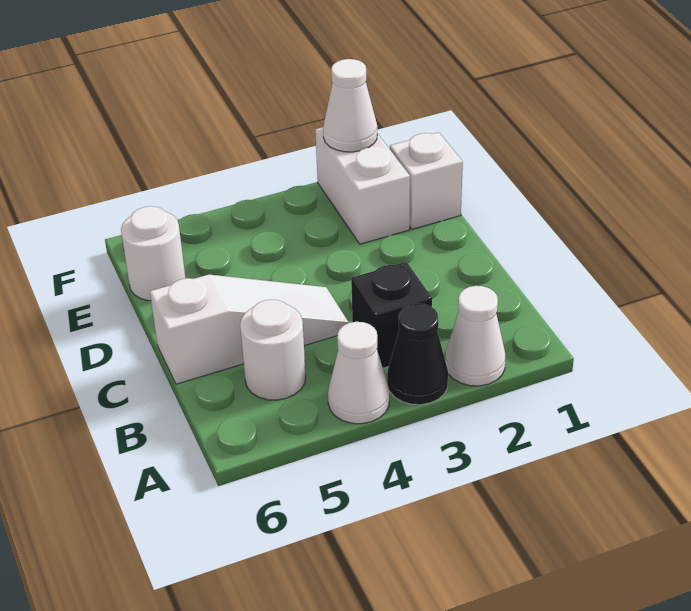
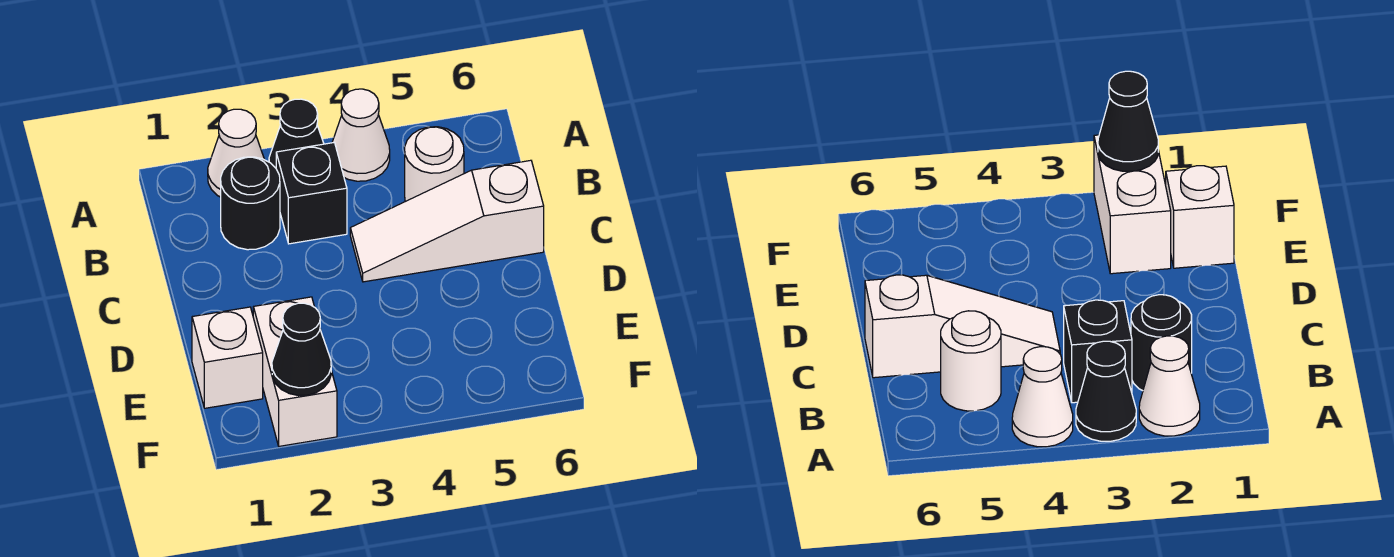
none -> black round brick B2 level 1
white round brick E6 level 1 -> none
white cone F2 level 2 -> black cone F2 level 2

